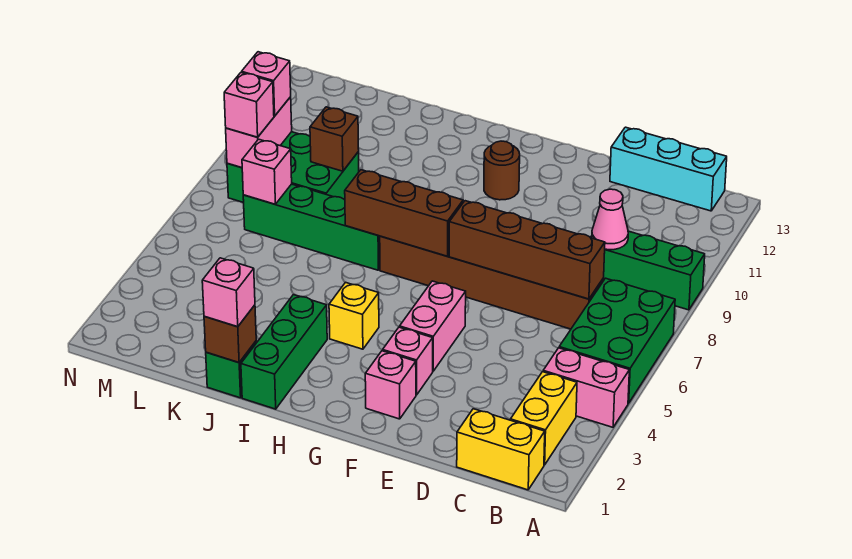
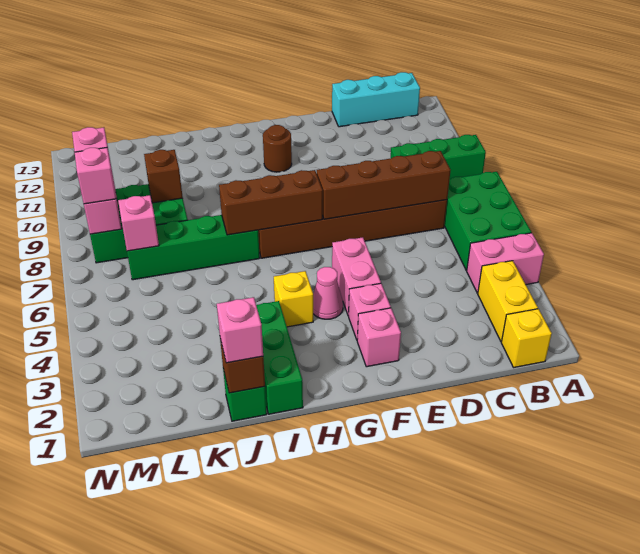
yellow brick B1:C1 level 1 -> yellow brick B1 level 1
pink cone C9 level 2 -> pink cone G4 level 1

